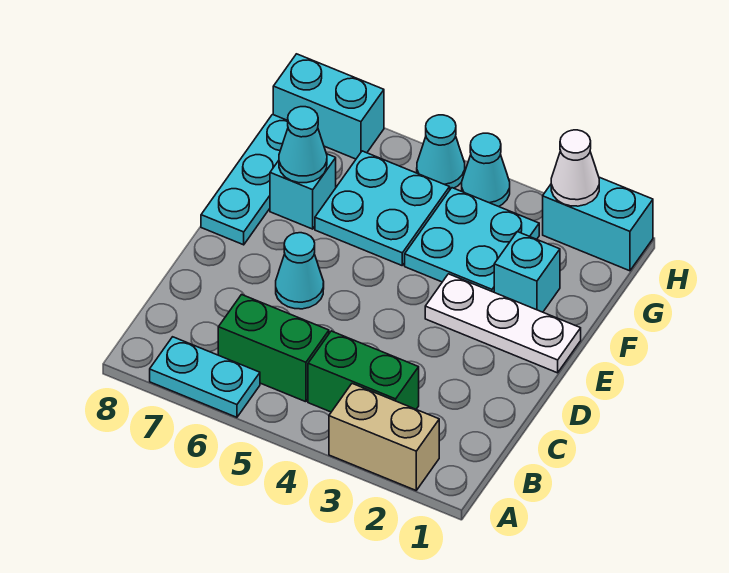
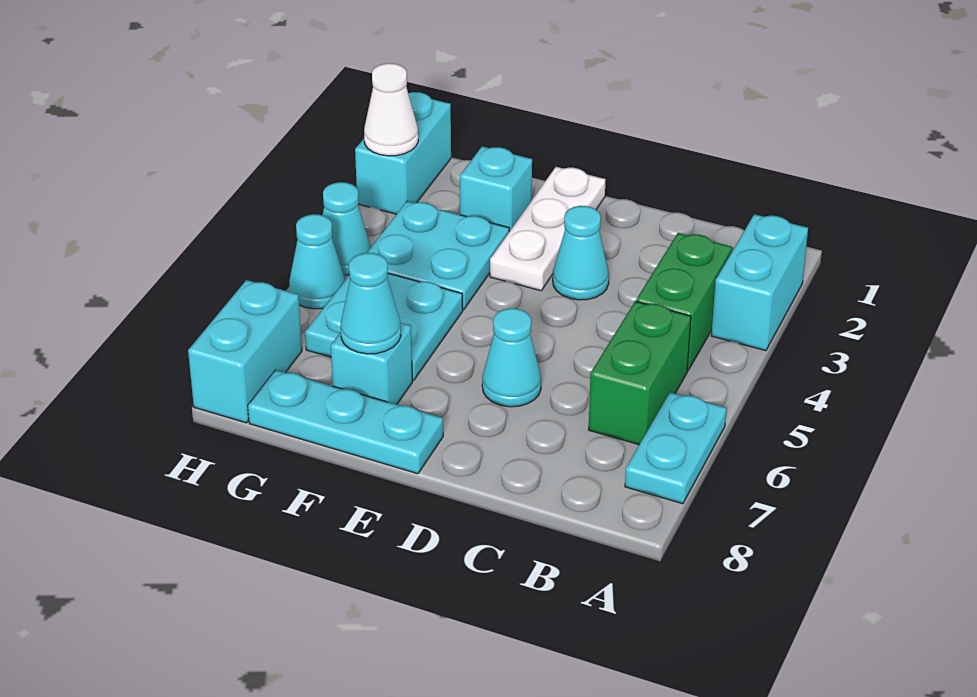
tan brick A2:A3 level 1 -> cyan brick A2:A3 level 1
none -> cyan cone D3 level 1

